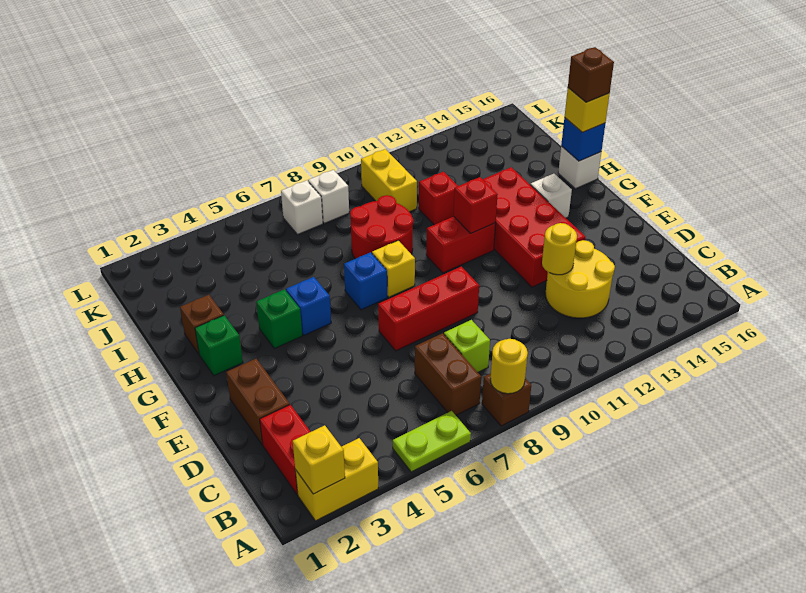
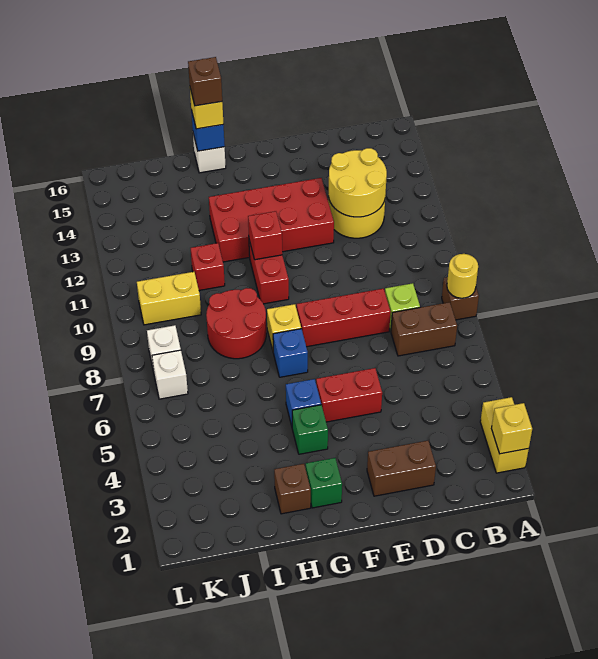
lime plate A5:A6 level 1 -> none
red brick B2:C2 level 1 -> red brick E5:F5 level 1
yellow round brick D12 level 2 -> yellow round brick C12:D13 level 2
red brick E7:E9 level 1 -> red brick D8:F8 level 1
white brick G14 level 1 -> none

